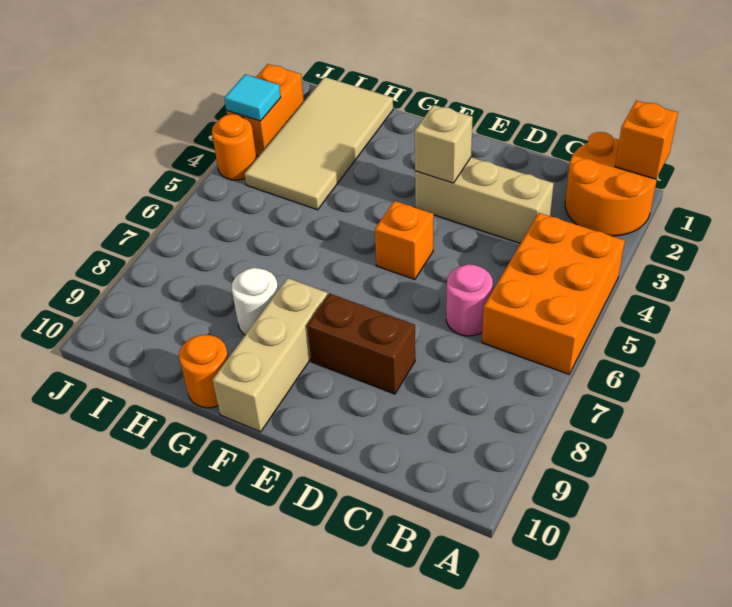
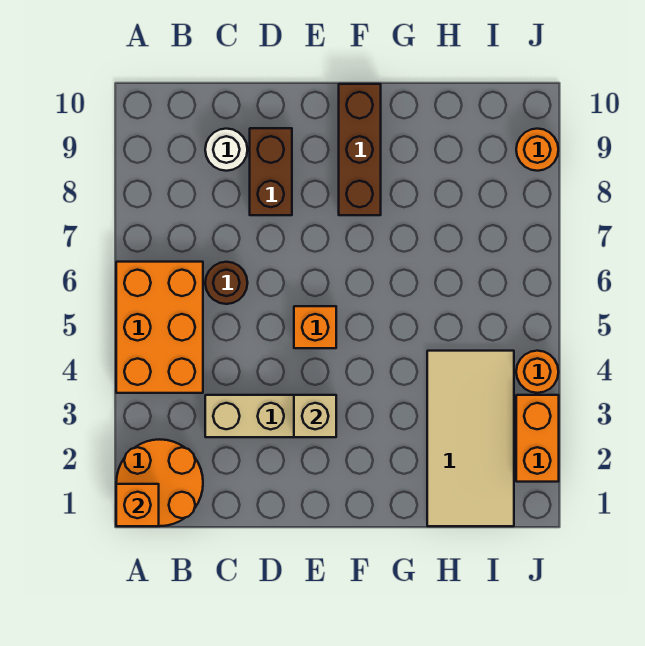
pink round brick C6 level 1 -> brown round brick C6 level 1
brown brick D8:E8 level 1 -> brown brick D8:D9 level 1
tan brick F8:F10 level 1 -> brown brick F8:F10 level 1
white round brick G8 level 1 -> white round brick C9 level 1
orange round brick G10 level 1 -> orange round brick J9 level 1
cyan tile J3 level 2 -> none

